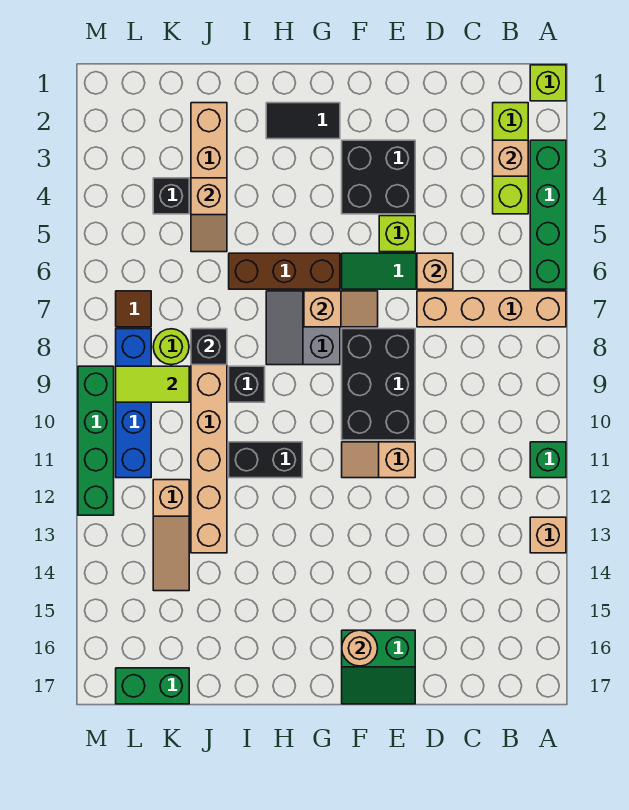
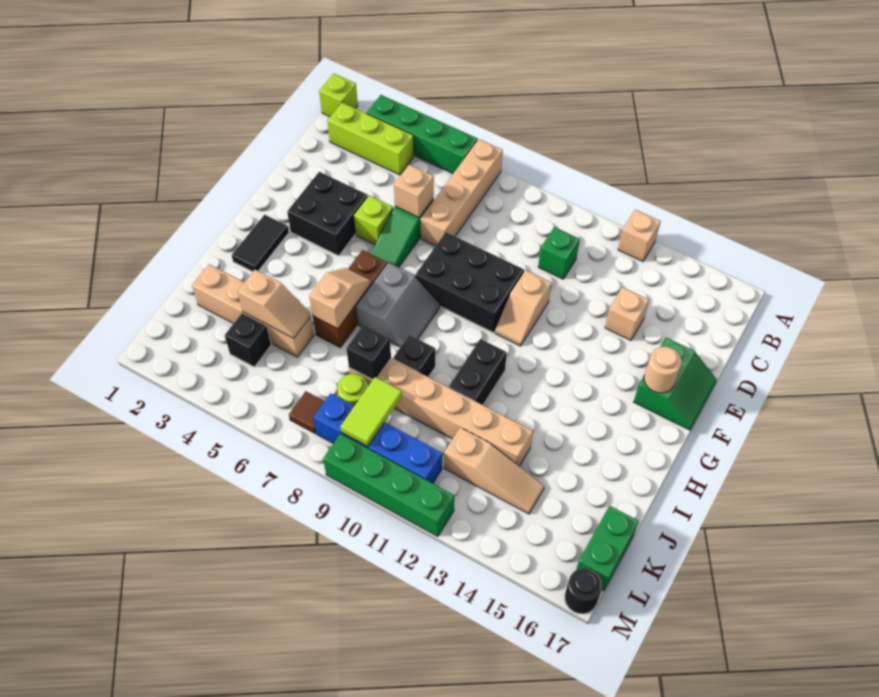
green brick A11 level 1 -> green brick C11 level 1
tan brick B3 level 2 -> tan brick D14 level 1
tan slope F7:G7 level 2 top G -> tan slope H6:I6 level 2 top I
grey slope G7:H8 level 1 top G -> grey slope G7:H8 level 1 top 7
none -> black round brick M17 level 1

